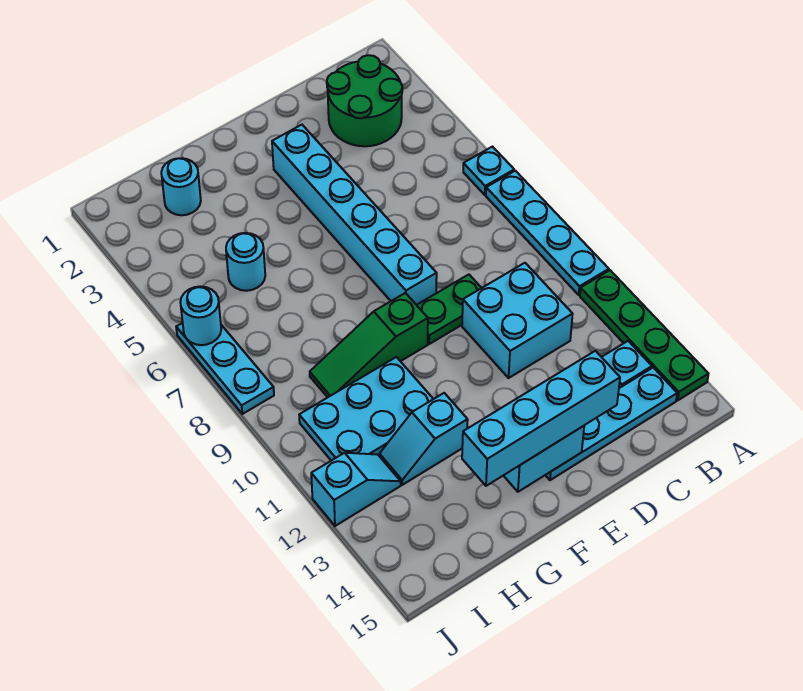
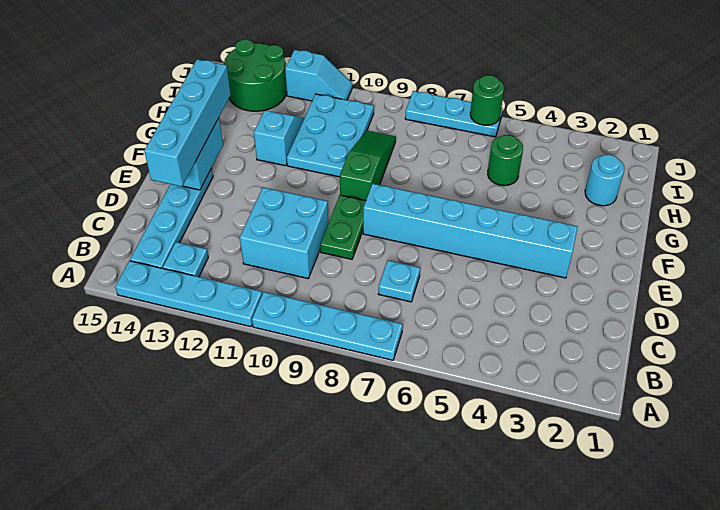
cyan plate A6 level 1 -> cyan plate C7 level 1
green plate A11:A14 level 1 -> cyan plate A11:A14 level 1
green round brick B2:C3 level 1 -> green round brick I13:J14 level 1
cyan round brick H5 level 1 -> green round brick H5 level 1
cyan slope I12:J12 level 1 top J -> cyan slope J11:J12 level 1 top 12
cyan round brick J6 level 2 -> green round brick J6 level 2

